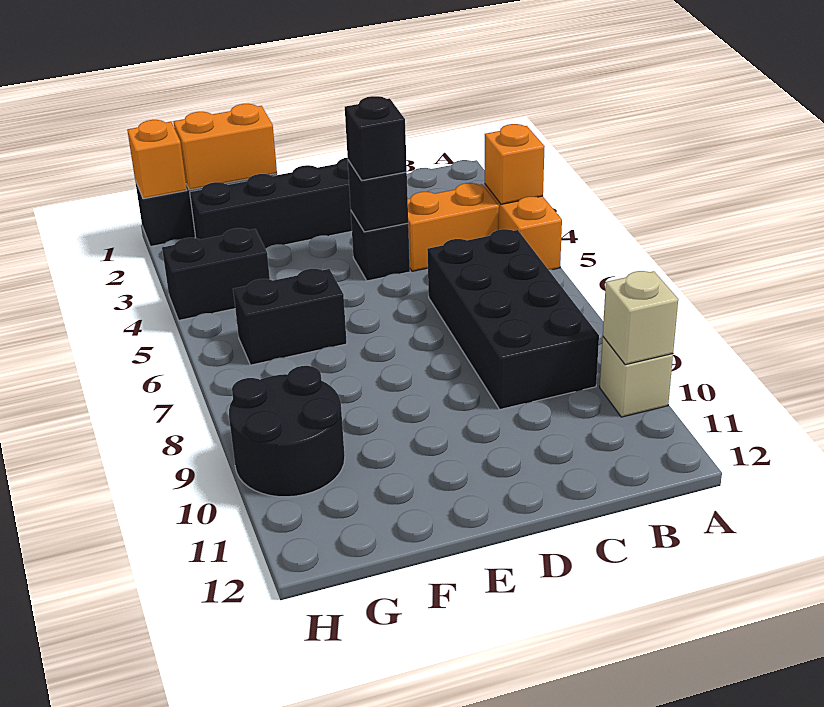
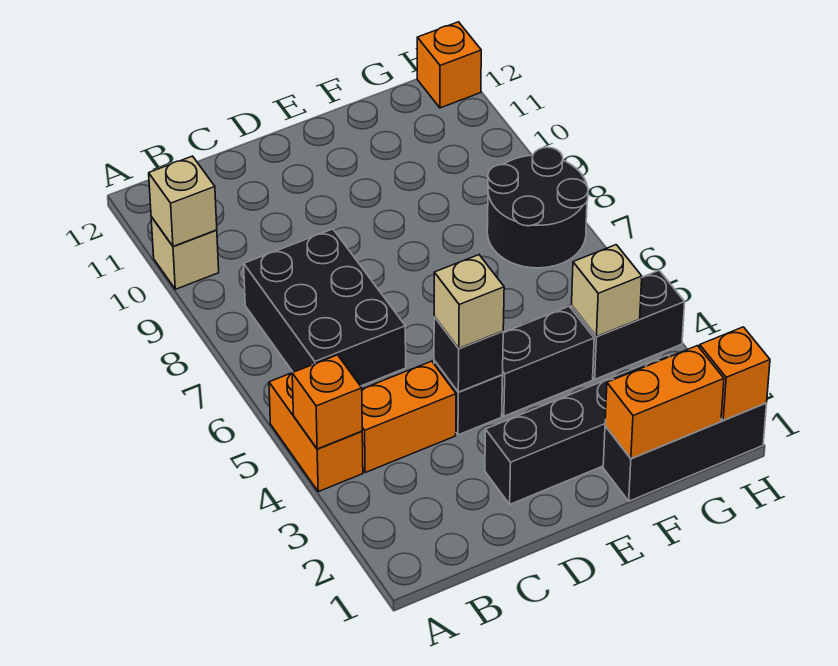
black brick B6:C9 level 1 -> black brick B6:C8 level 1
black brick D4 level 3 -> tan brick D4 level 3
black brick F6:G6 level 1 -> black brick E4:F4 level 1
none -> tan brick G4 level 2
black round brick G9:H10 level 1 -> black round brick G7:H8 level 1
none -> orange brick H12 level 1

